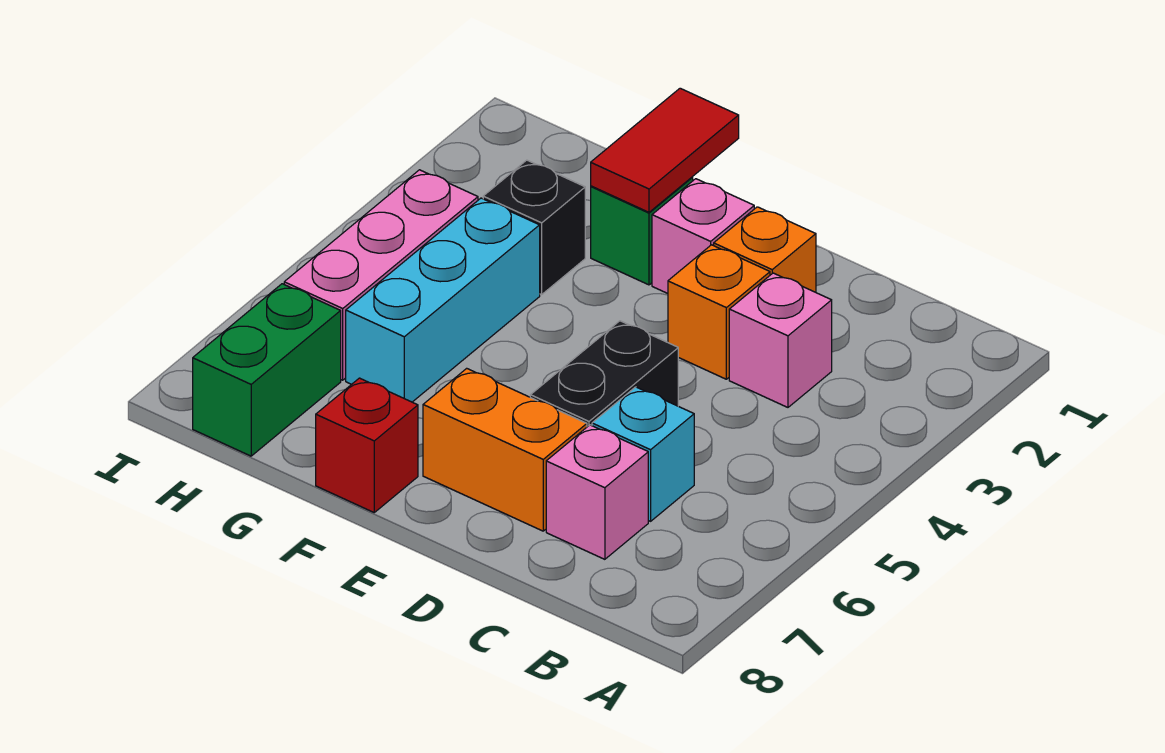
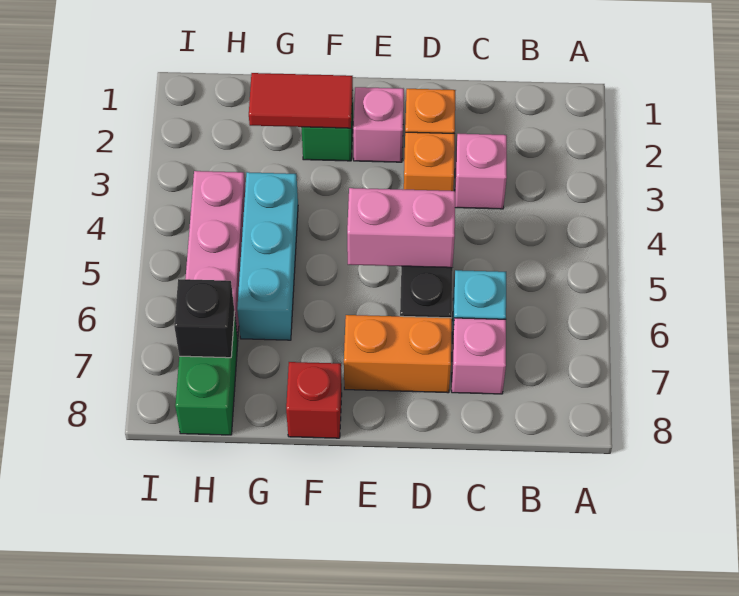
none -> pink brick D5:E5 level 2
red tile F1:F2 level 2 -> red tile F2:G2 level 2
black brick G3 level 1 -> black brick H7 level 2

